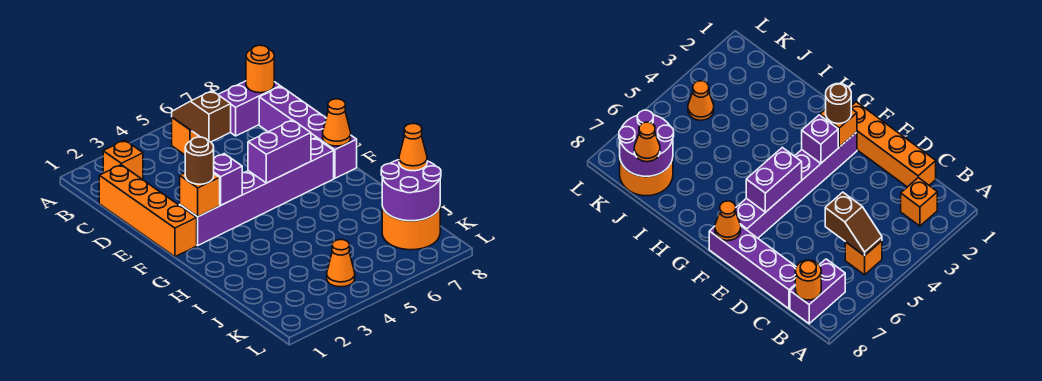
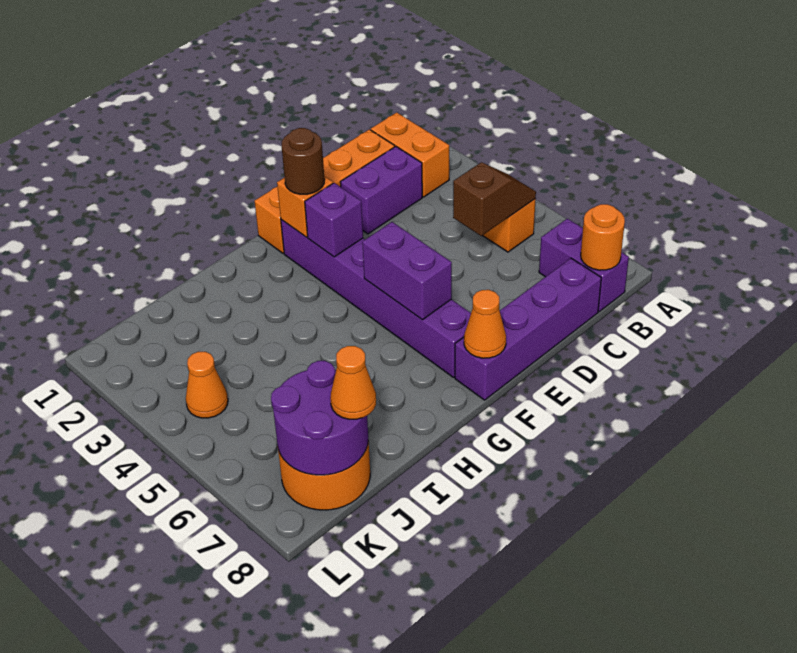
orange brick B2 level 1 -> orange brick B1:B2 level 1
none -> purple brick C2:D2 level 1

